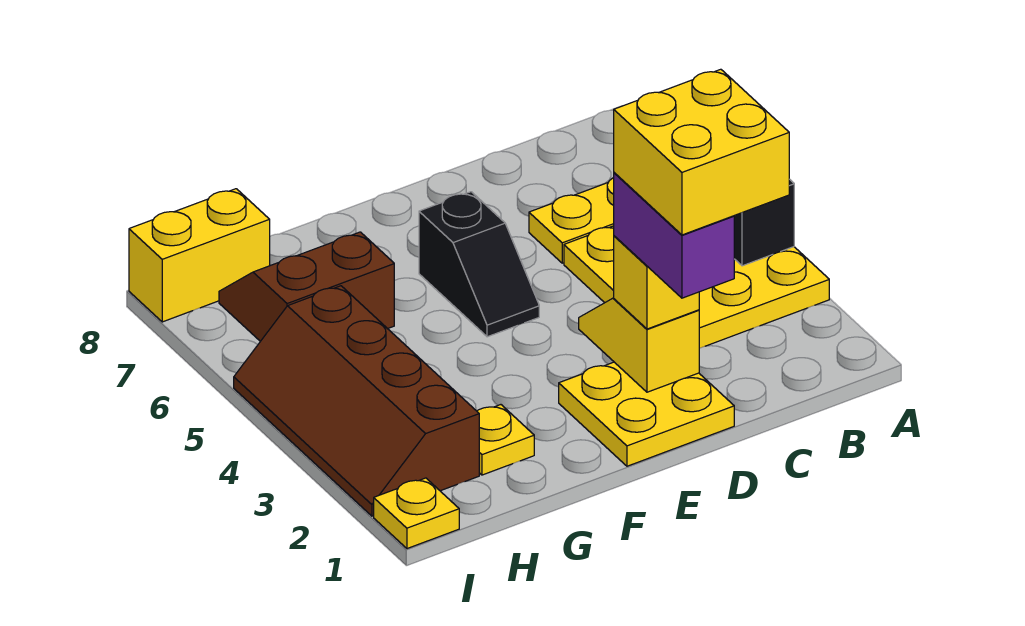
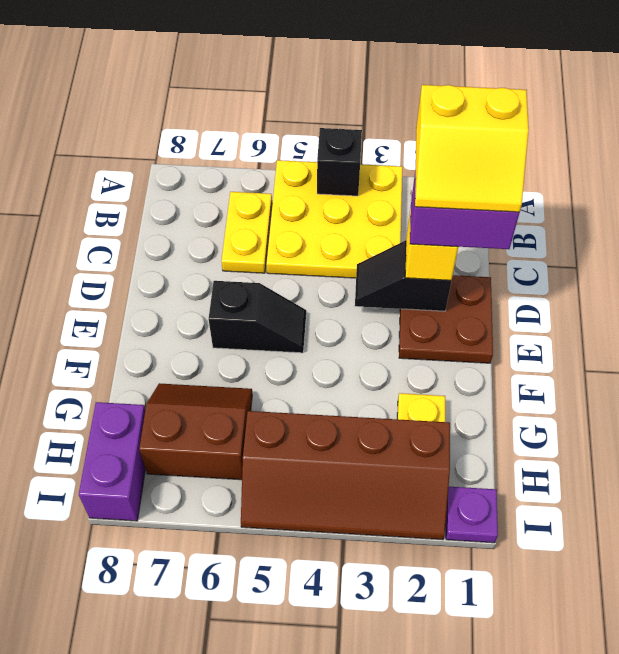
yellow brick C1:D2 level 5 -> yellow slope C1:D2 level 5 top C
yellow plate D1:E2 level 1 -> brown plate D1:E2 level 1
yellow slope D2:D3 level 2 top 2 -> black slope D2:D3 level 2 top 2
brown slope G6:H7 level 1 top 6 -> brown slope G6:H7 level 1 top H
yellow brick H8:I8 level 1 -> purple brick H8:I8 level 1
yellow plate I1 level 1 -> purple plate I1 level 1

